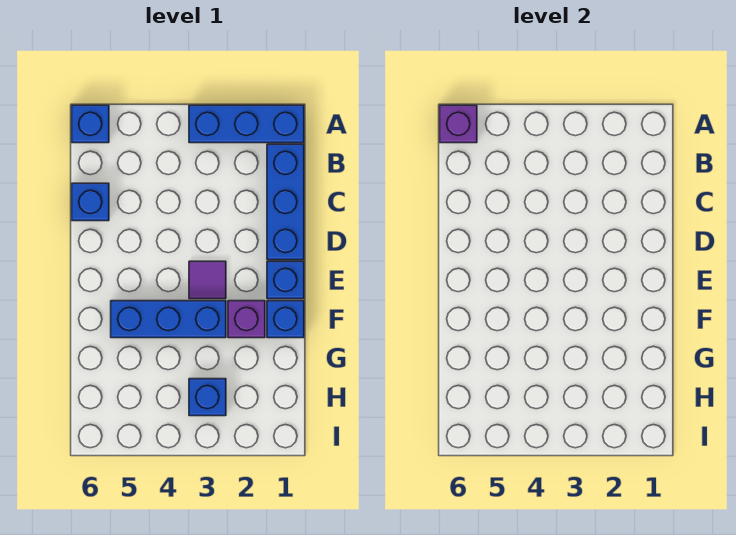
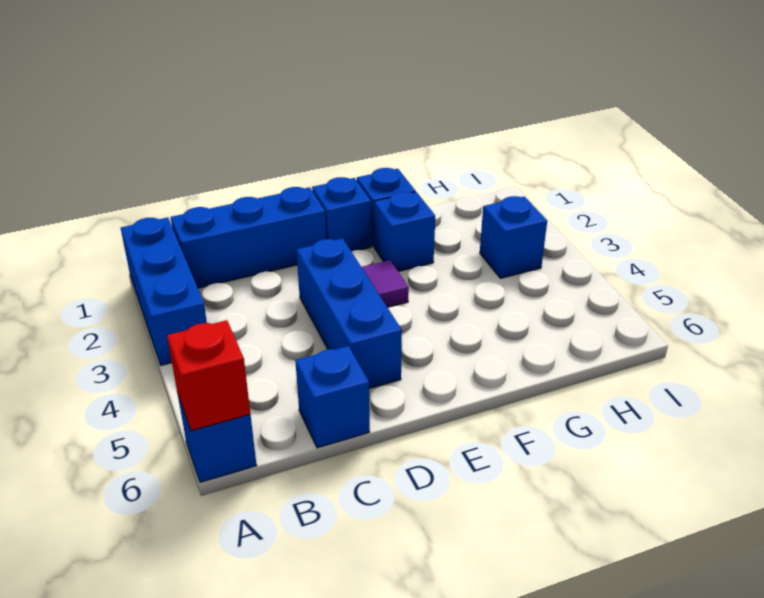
purple brick A6 level 2 -> red brick A6 level 2
purple brick F2 level 1 -> blue brick F2 level 1
blue brick F3:F5 level 1 -> blue brick D3:D5 level 1

